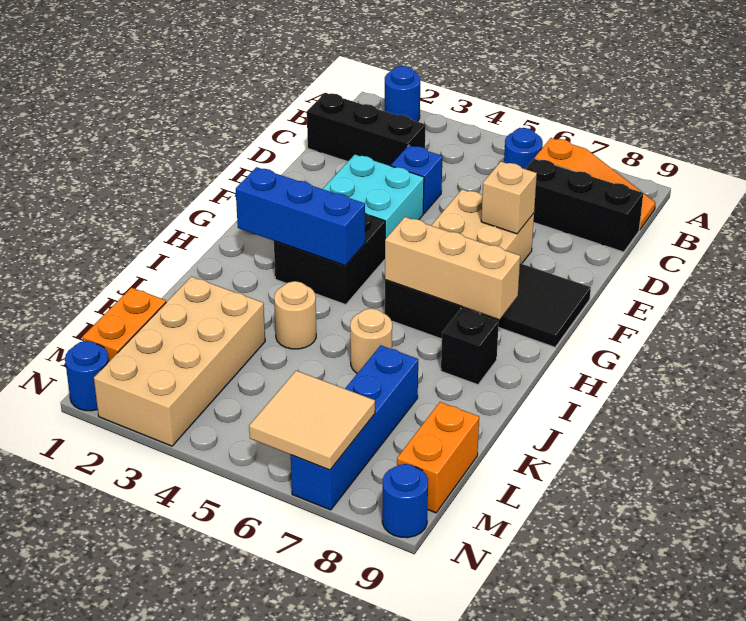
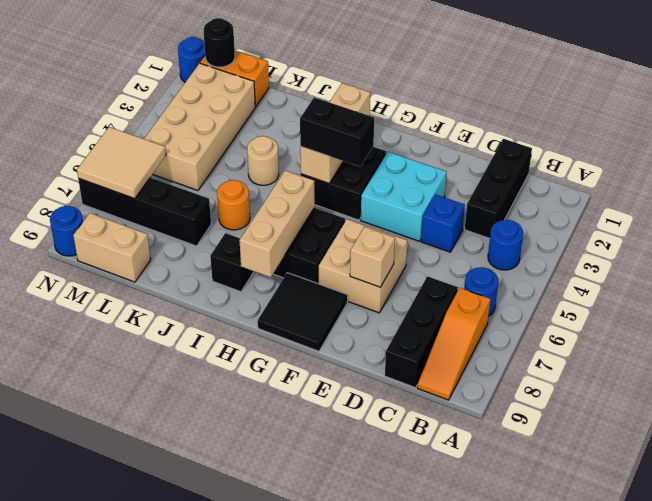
blue round brick A2 level 1 -> blue round brick B4 level 1
none -> black brick G4:H4 level 3
blue brick H2:H4 level 2 -> tan brick H2:H4 level 2
tan round brick J6 level 1 -> orange round brick J6 level 1
tan brick K2:N3 level 1 -> tan brick L2:M5 level 1
blue brick K7:N7 level 1 -> black brick K7:N7 level 1
orange brick L9:M9 level 1 -> tan brick L9:M9 level 1
none -> black round brick M1 level 2

